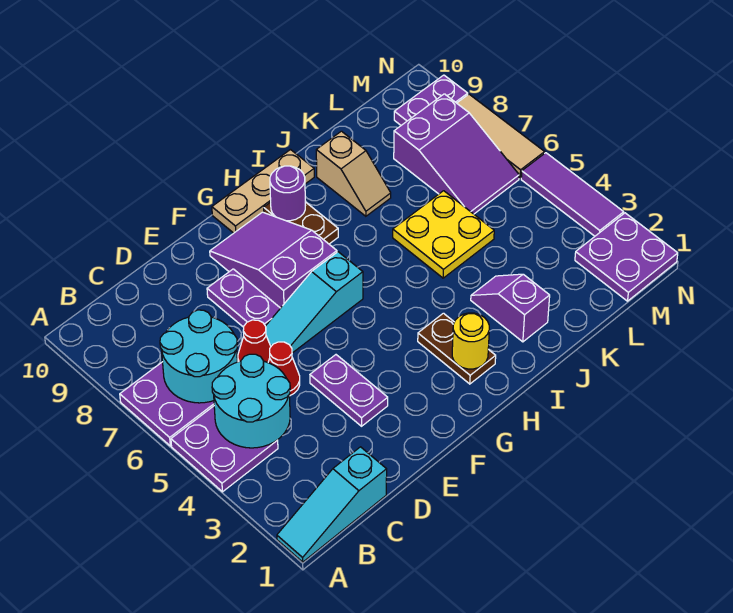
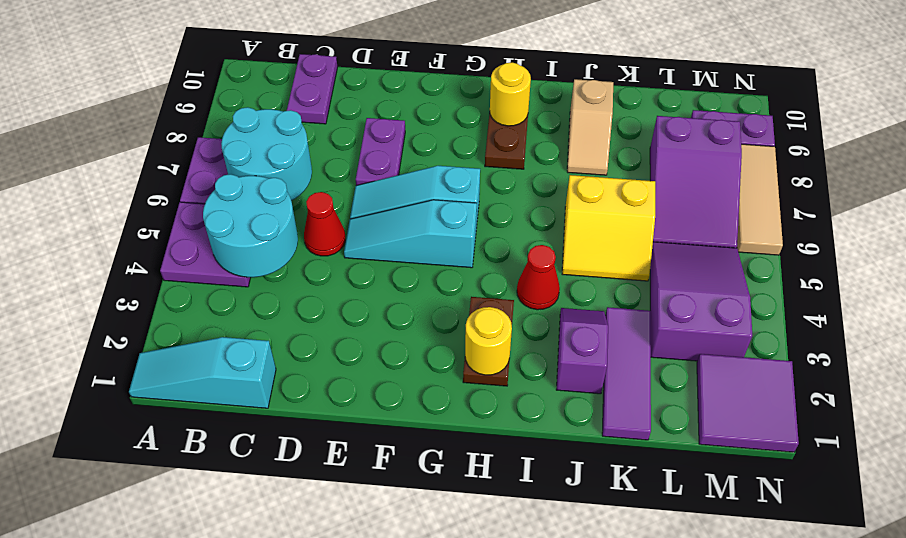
red cone D6 level 1 -> red cone I4 level 1
purple plate E3:E4 level 1 -> purple plate C9:C10 level 1
none -> cyan slope E5:G5 level 1 top G
purple slope F7:G9 level 1 top 7 -> purple slope L3:M5 level 1 top 3
tan plate G10:I10 level 1 -> none
purple round brick H9 level 2 -> yellow round brick H9 level 2
yellow plate J5:K6 level 1 -> yellow slope J5:K6 level 1 top 6
purple plate M1:N2 level 1 -> purple tile M1:N2 level 1
purple tile N3:N5 level 1 -> purple tile K1:K3 level 1

